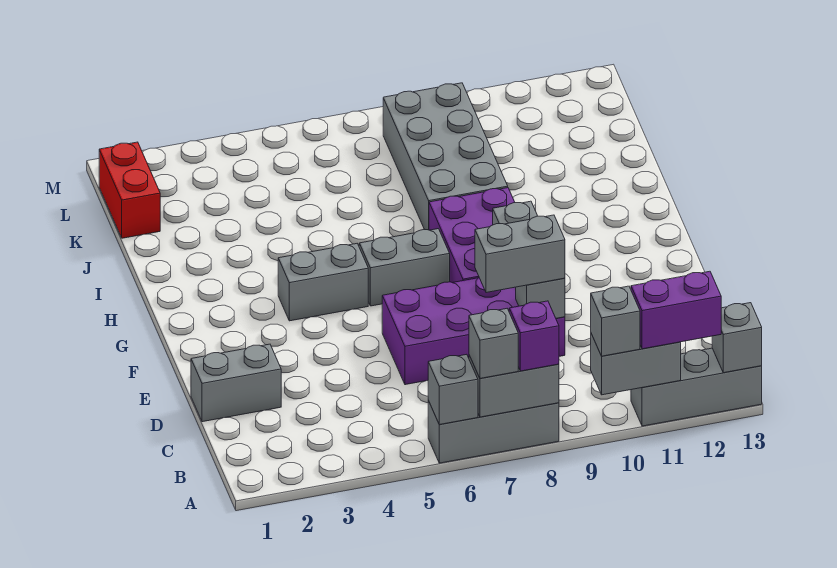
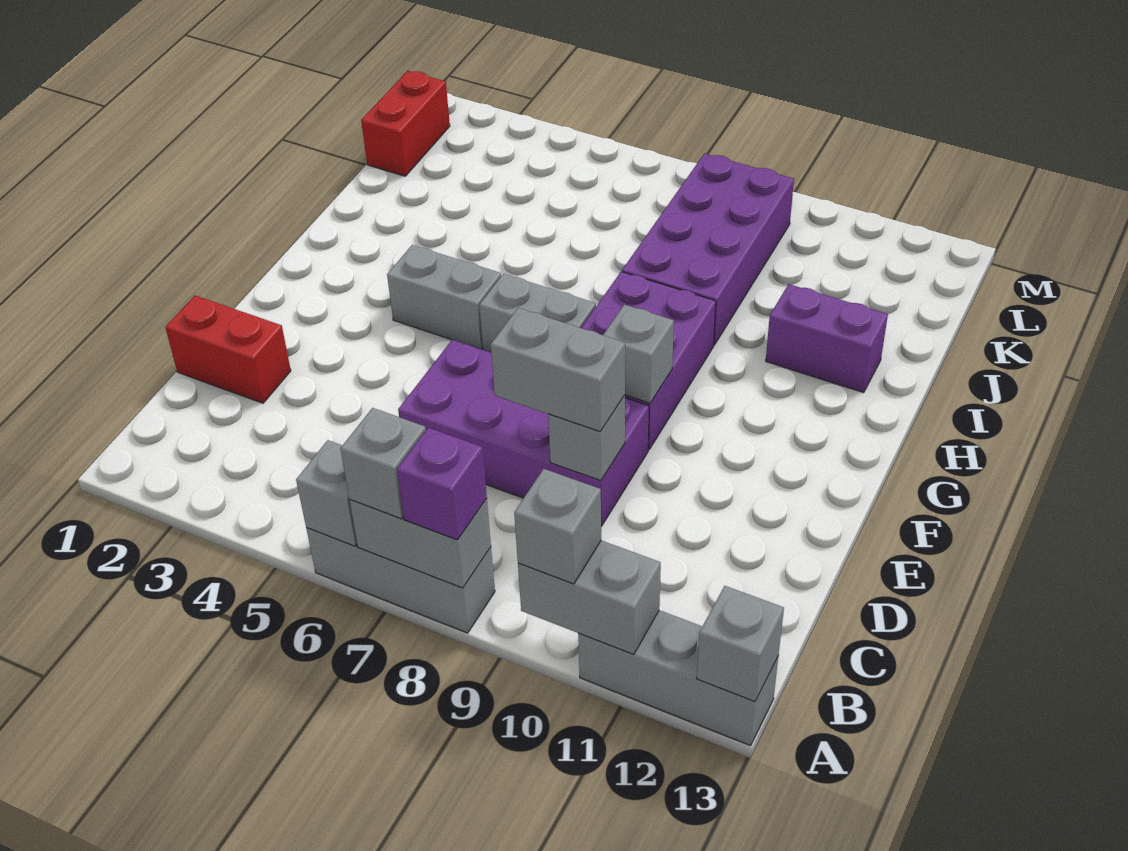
purple brick A11:A12 level 3 -> purple brick I11:I12 level 1
grey brick D1:D2 level 1 -> red brick D1:D2 level 1
grey brick I8:L9 level 1 -> purple brick I8:L9 level 1

